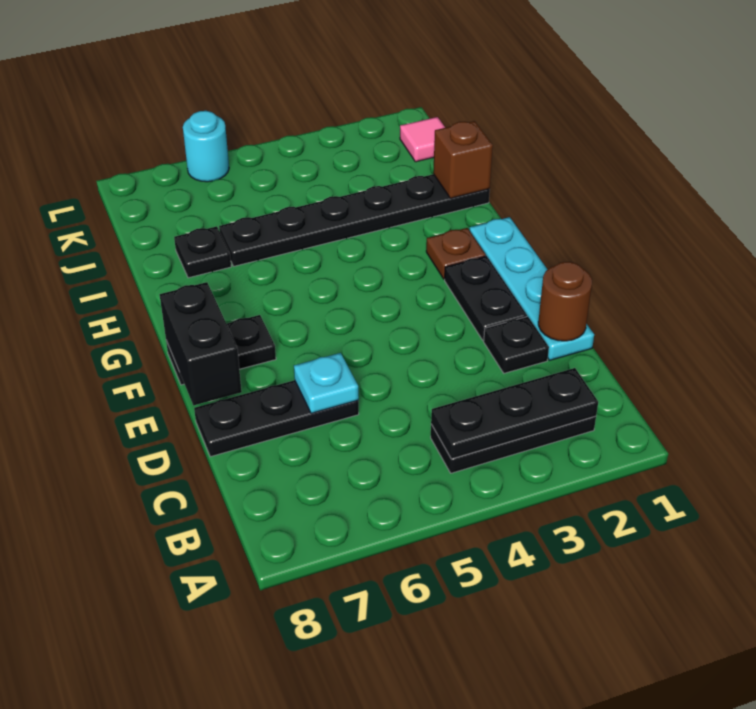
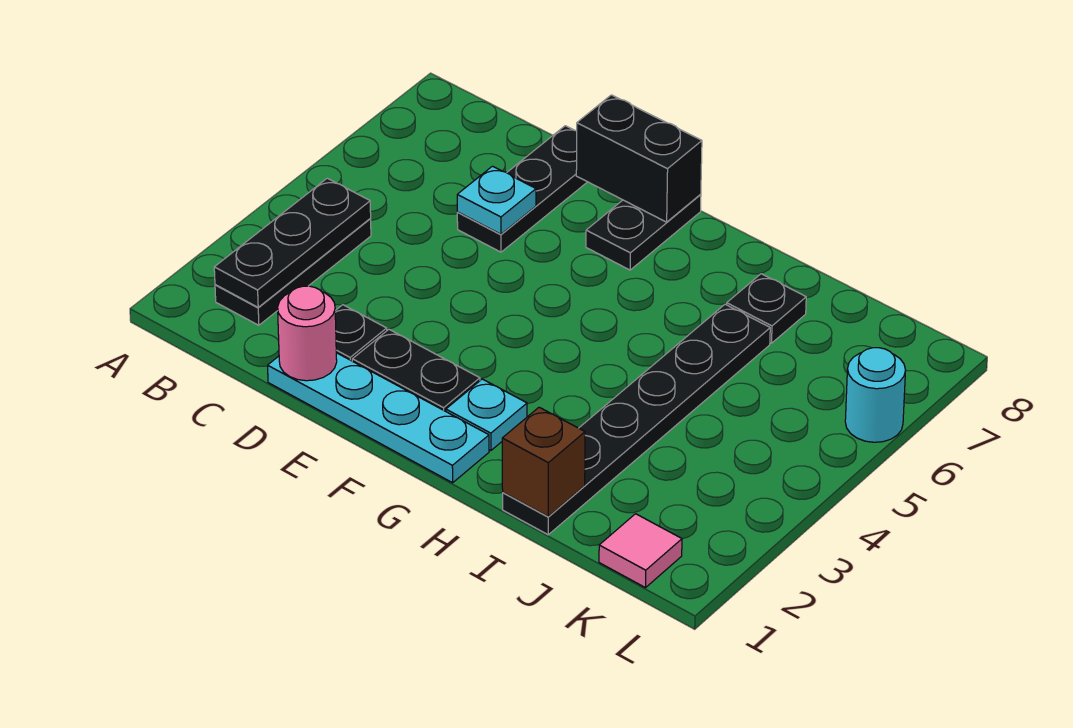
brown round brick D1 level 2 -> pink round brick D1 level 2
brown plate G2 level 1 -> cyan plate G2 level 1

